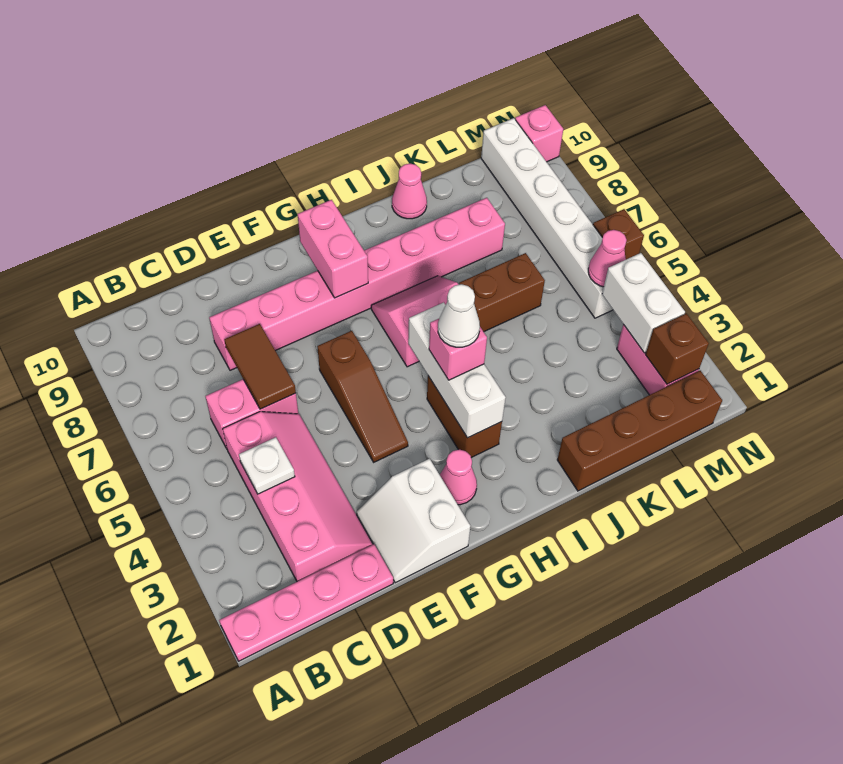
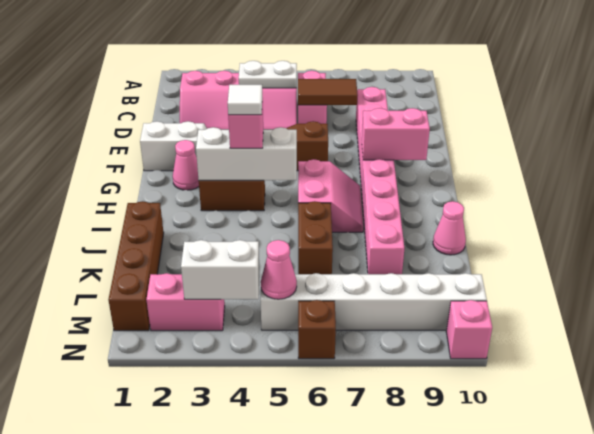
pink plate A1:D1 level 1 -> none
white plate C4 level 2 -> white plate C4:C5 level 2
white cone H4 level 4 -> white tile H4 level 4
brown brick M2 level 2 -> none

